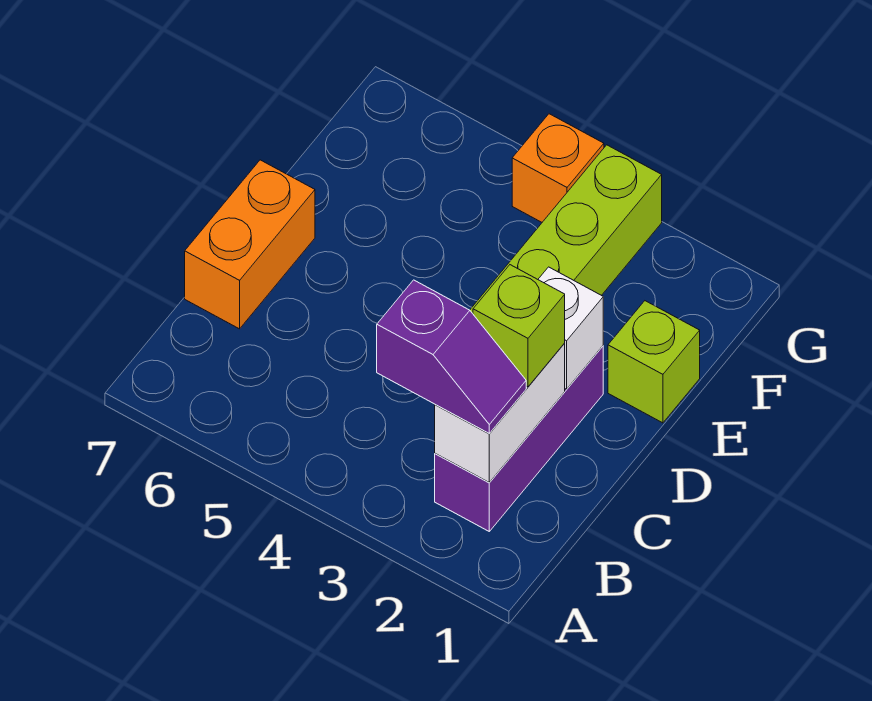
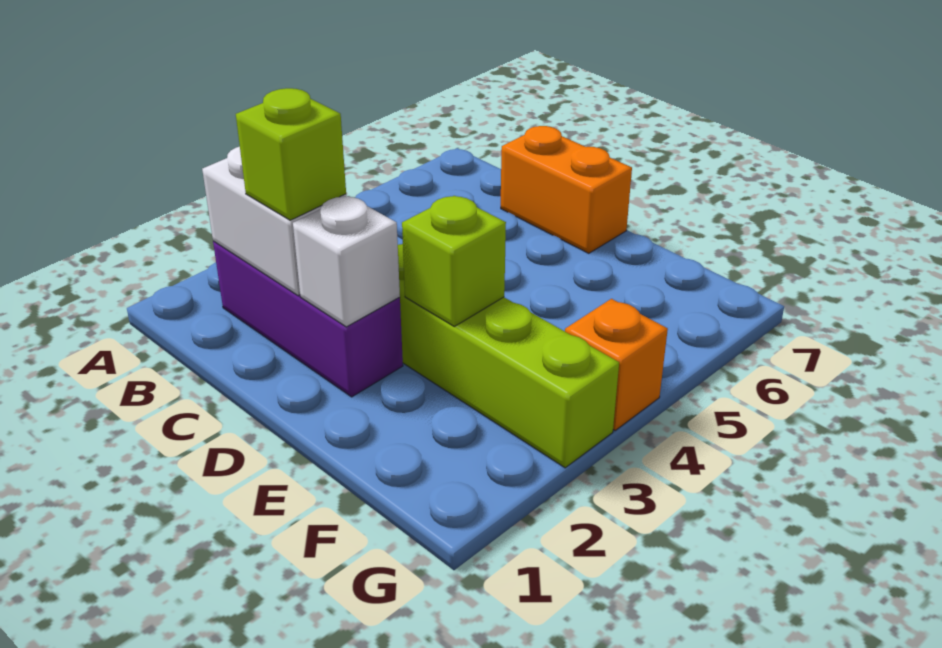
purple slope B2:B3 level 3 top 3 -> none
lime brick E1 level 1 -> lime brick E3 level 2

